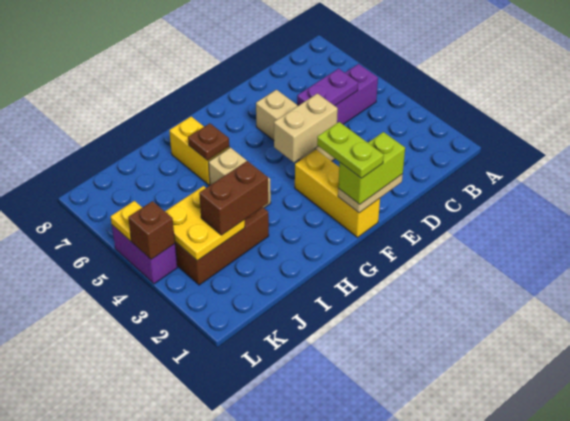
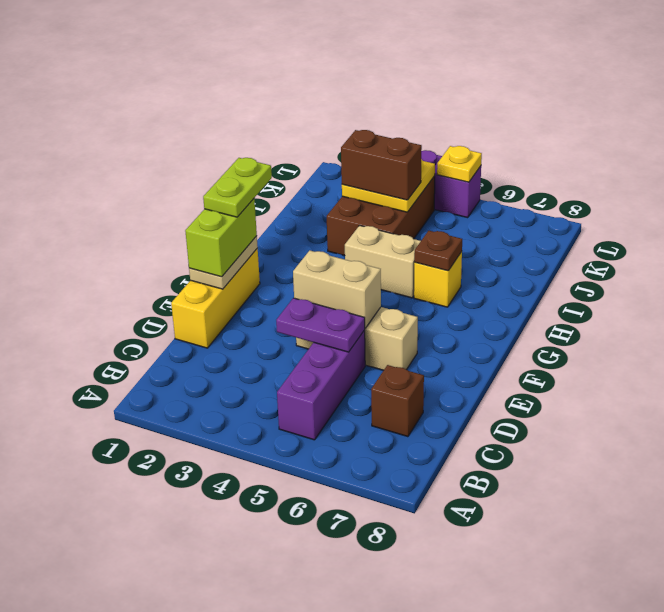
purple plate C5:D5 level 2 -> purple plate D4:D5 level 2
tan brick E4:F4 level 2 -> tan brick E4:E5 level 2
yellow brick F1:F3 level 1 -> yellow brick D1:F1 level 1
lime plate F1:F2 level 4 -> lime plate F1:G1 level 4
yellow brick H6:H7 level 1 -> yellow brick H6 level 1
brown brick I3:J3 level 3 -> brown brick J3:J4 level 3
brown brick L4 level 2 -> brown brick C7 level 1

